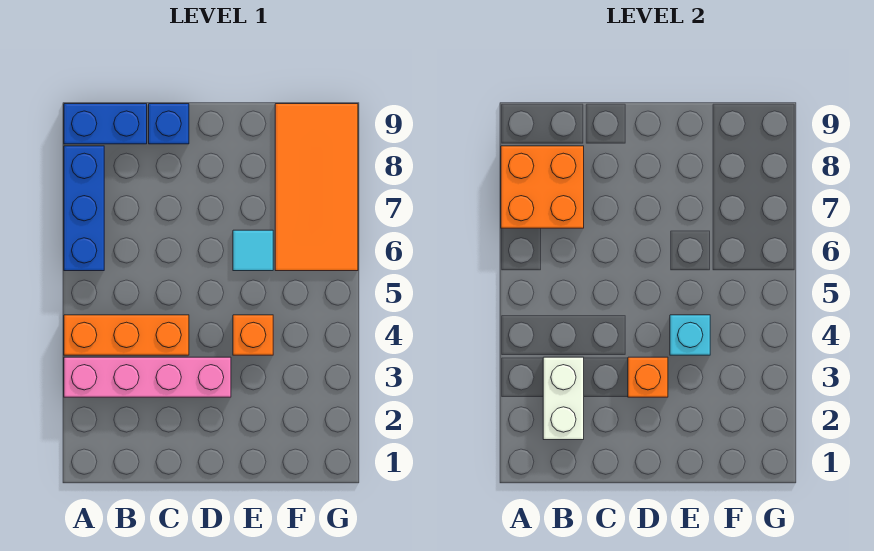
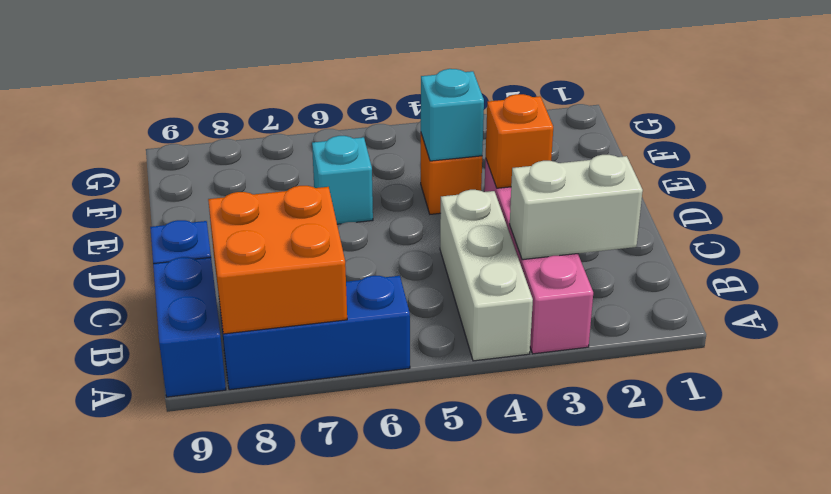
orange brick A4:C4 level 1 -> white brick A4:C4 level 1
cyan tile E6 level 1 -> cyan brick E6 level 1
orange tile F6:G9 level 1 -> none

